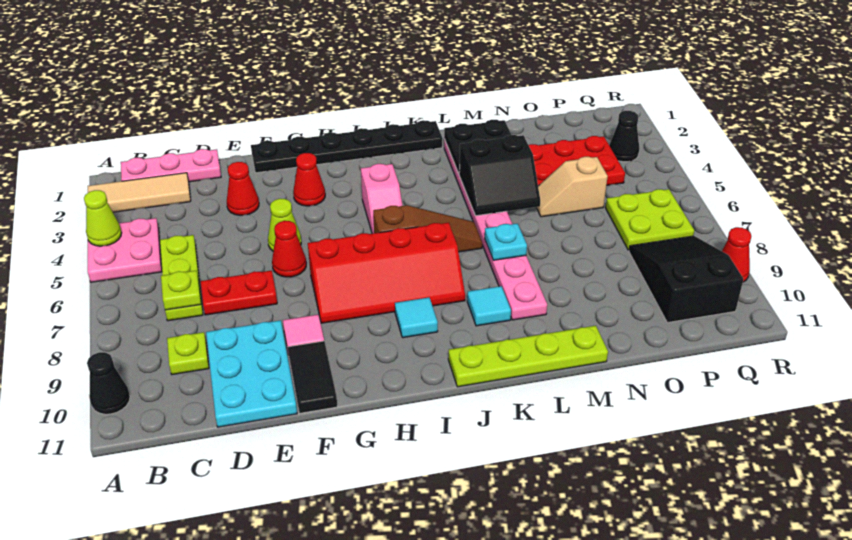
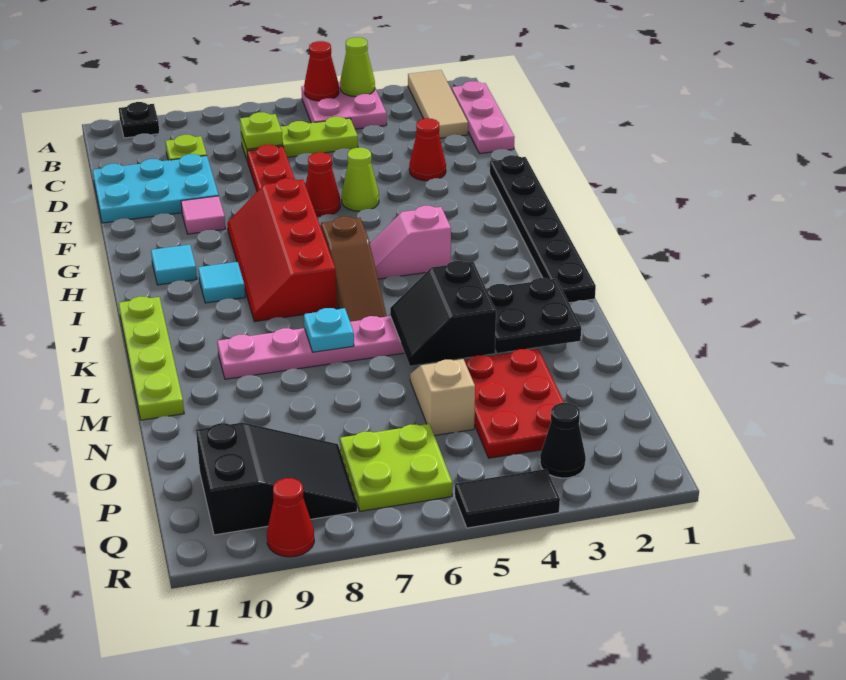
black cone A10 level 1 -> black plate A10 level 1
black tile F10:F11 level 1 -> black tile R4:R5 level 1
red cone G3 level 1 -> red cone A5 level 2
cyan tile K9 level 1 -> cyan tile H10 level 1

